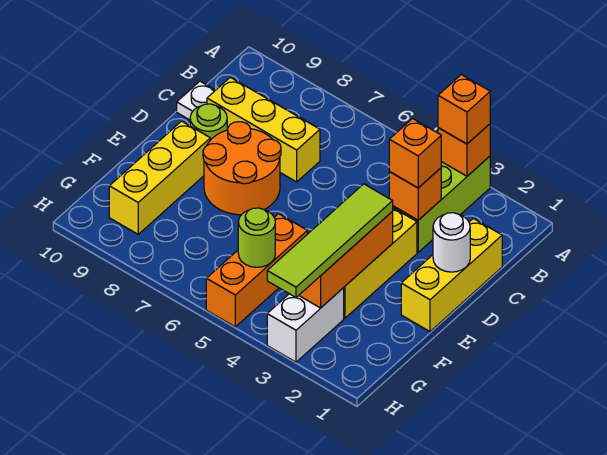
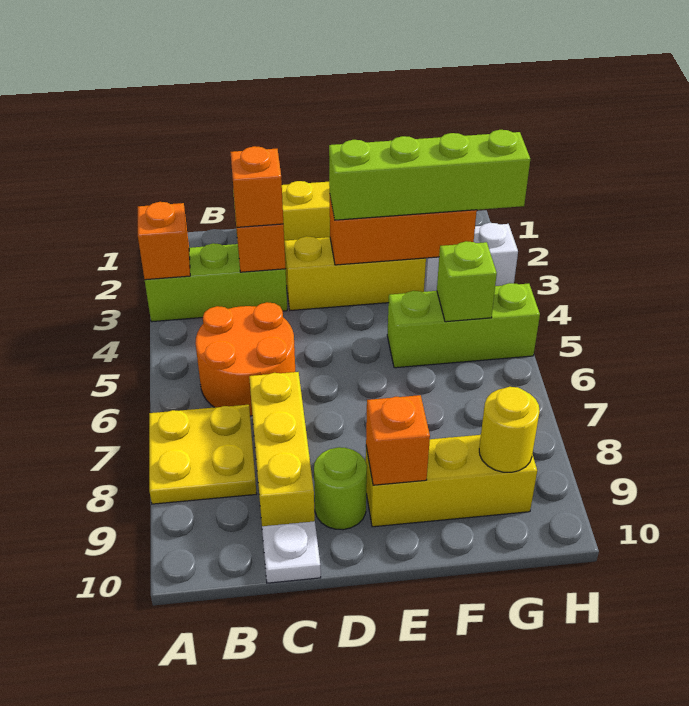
orange brick A3 level 3 -> orange brick E9 level 2
none -> yellow plate A7:B8 level 1
white round brick D1 level 2 -> none
orange round brick D7:E8 level 1 -> orange round brick B5:C6 level 1
lime tile E3:H3 level 3 -> lime brick E3:H3 level 3
orange brick F5:H5 level 1 -> lime brick F5:H5 level 1
lime round brick G5 level 2 -> lime brick G5 level 2
none -> yellow round brick G9 level 2

